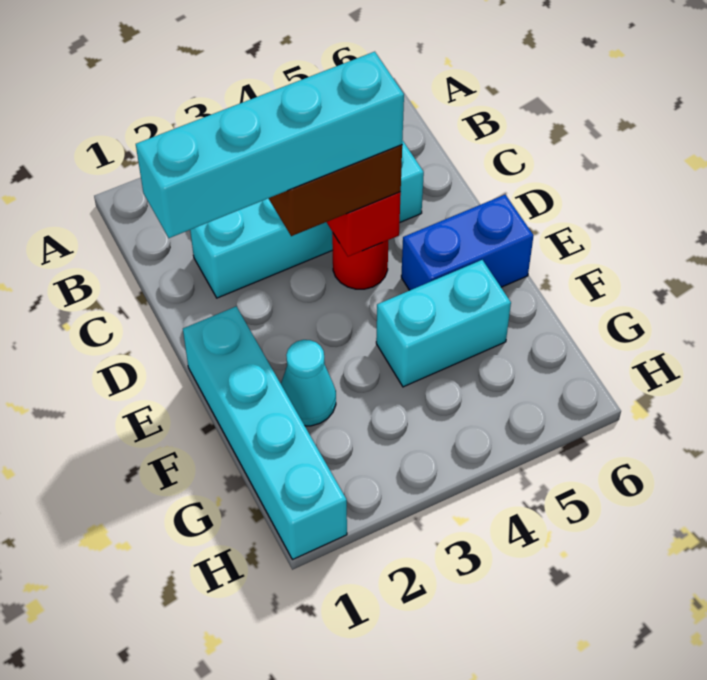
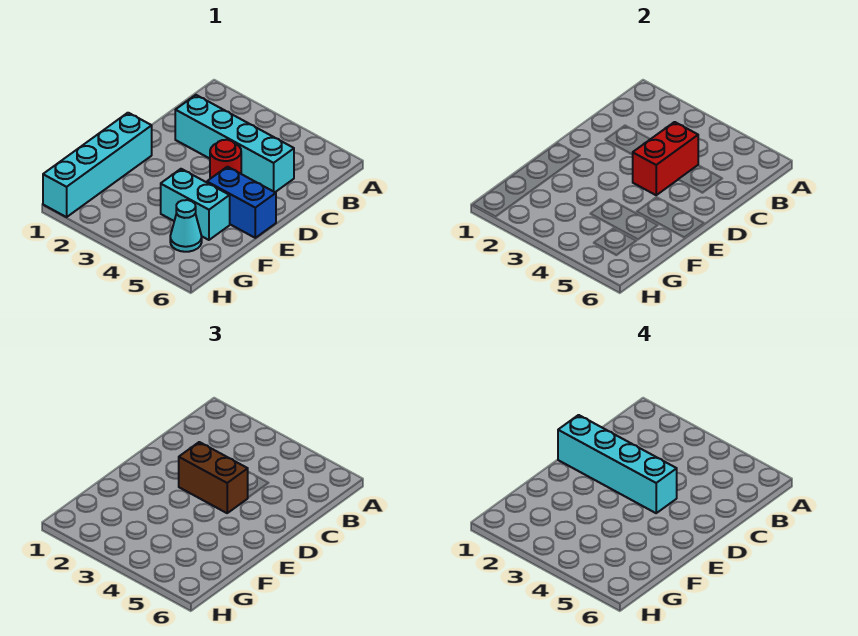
cyan cone F2 level 1 -> cyan cone G5 level 1

